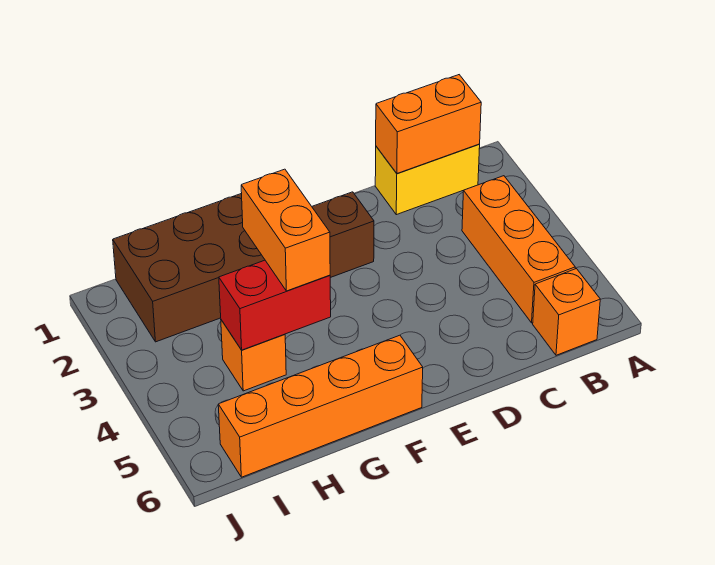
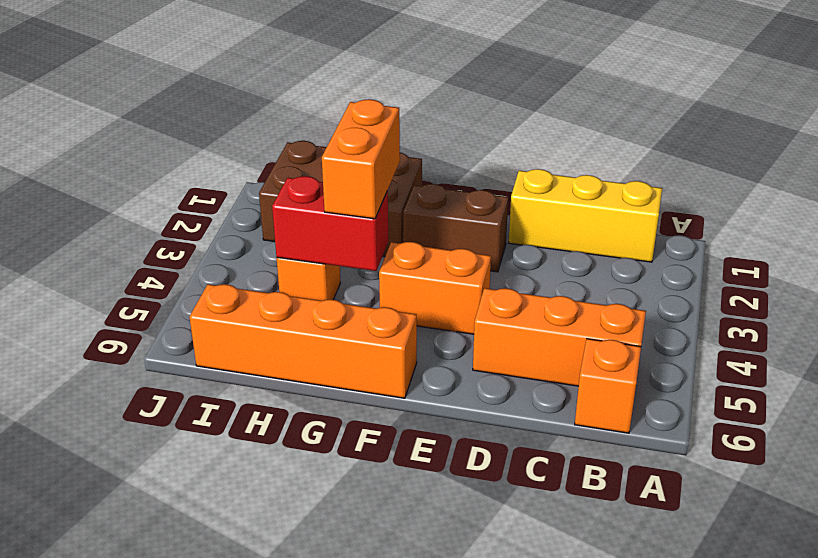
yellow brick B1:C1 level 1 -> yellow brick B1:D1 level 1
orange brick B1:C1 level 2 -> orange brick E4:F4 level 1
orange brick B3:B5 level 1 -> orange brick B5:D5 level 1

